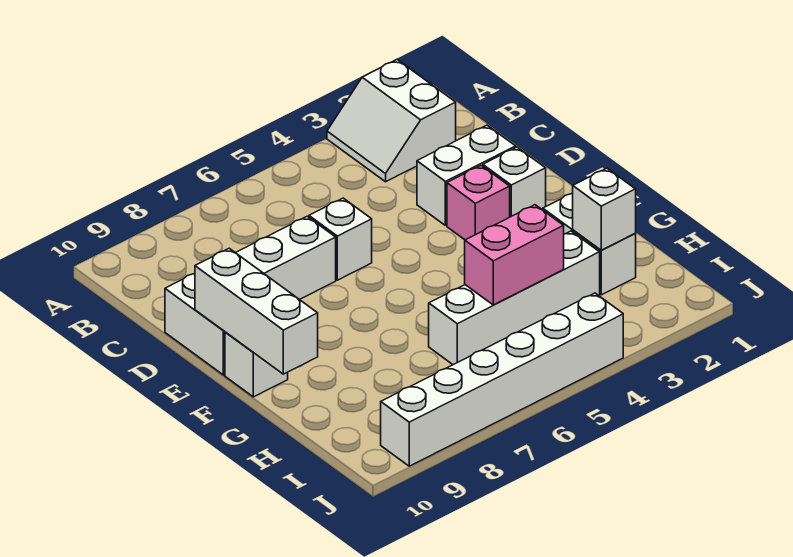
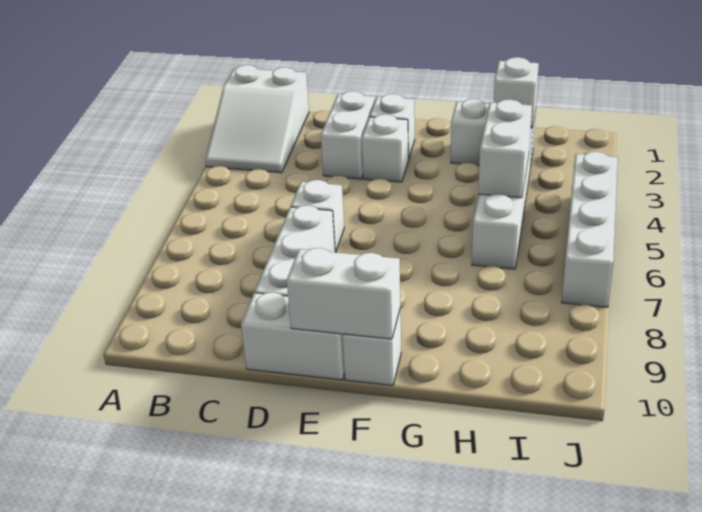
white slope A2:B3 level 1 top 2 -> white slope A1:B3 level 1 top 1
pink brick E3 level 1 -> white brick E3 level 1
white brick E10:G10 level 2 -> white brick E10:F10 level 2
pink brick H4:H5 level 2 -> white brick H4:H5 level 2
white brick J4:J9 level 1 -> white brick J4:J7 level 1

